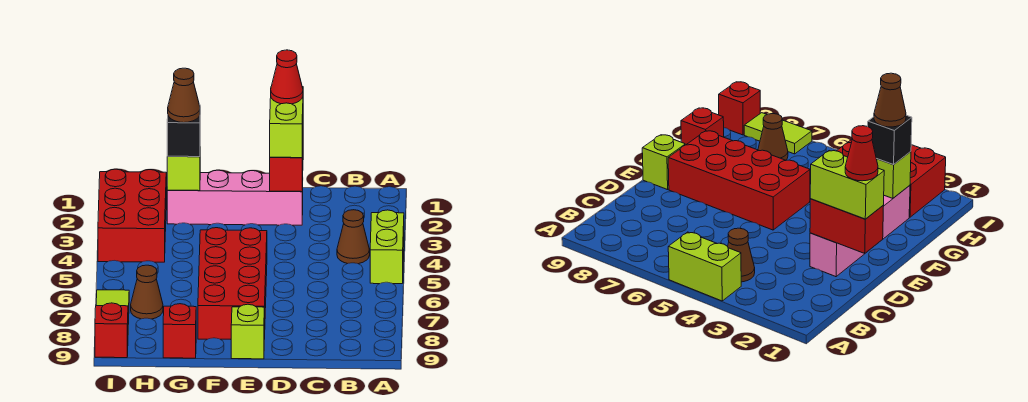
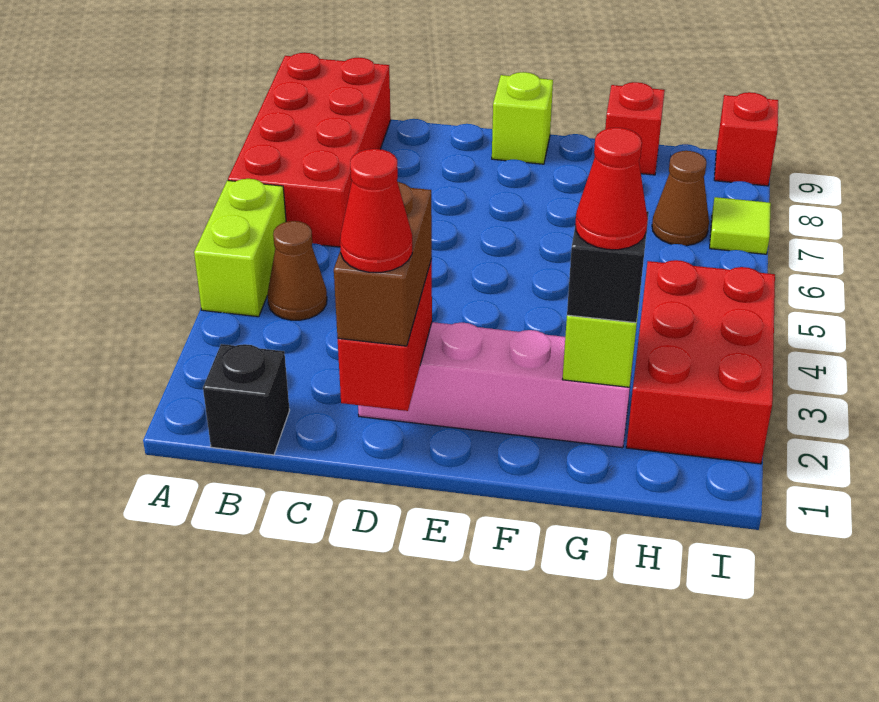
none -> black brick B1 level 1
lime brick D1:D2 level 3 -> brown brick D1:D2 level 3
red brick E5:F8 level 1 -> red brick A6:B9 level 1
brown cone G2 level 4 -> red cone G2 level 4
lime tile I7:I8 level 1 -> lime tile I7 level 1

